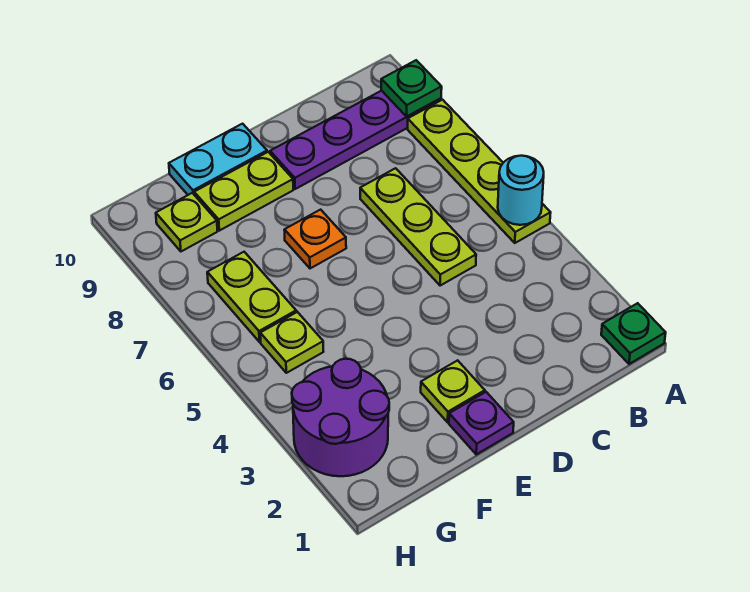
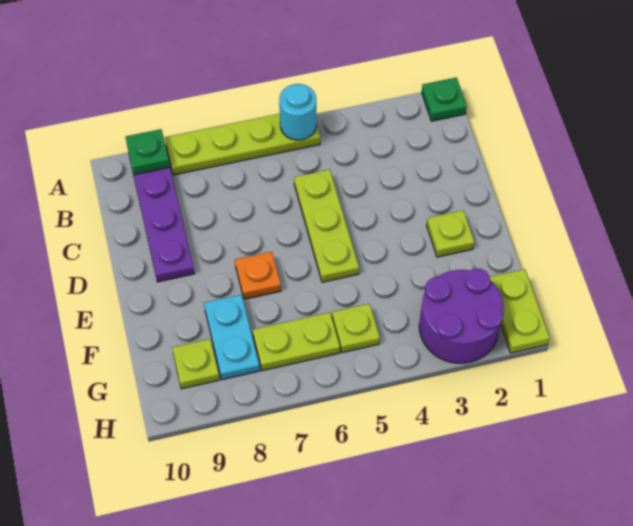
lime plate C5:C7 level 1 -> lime plate C5:E5 level 1
purple plate E1 level 1 -> none
lime plate E9:F9 level 1 -> lime plate G1:H1 level 1
cyan plate E10:F10 level 1 -> cyan plate F8:G8 level 1

